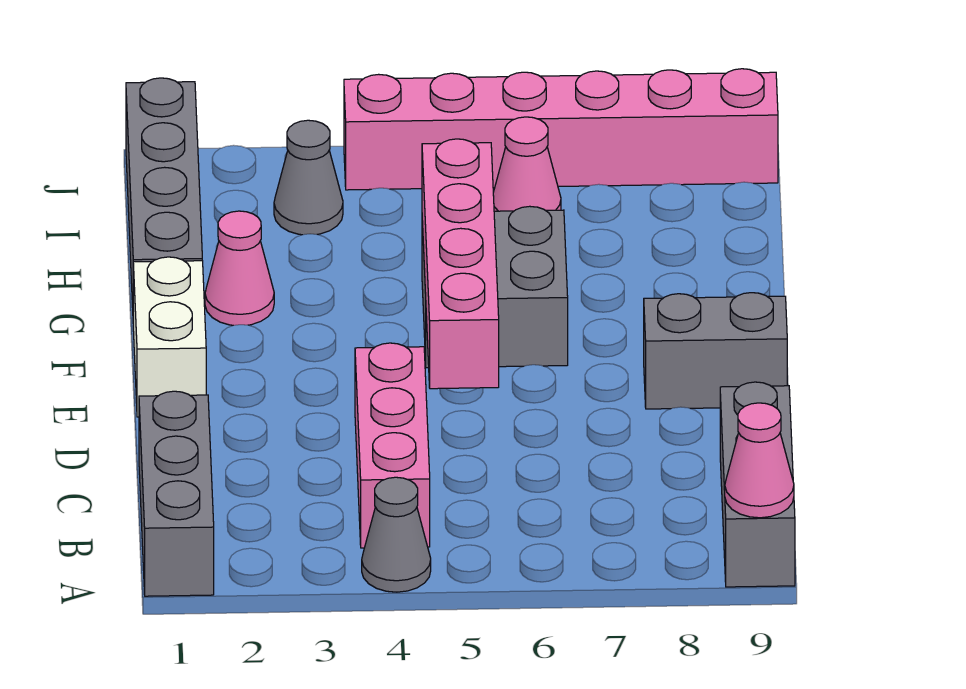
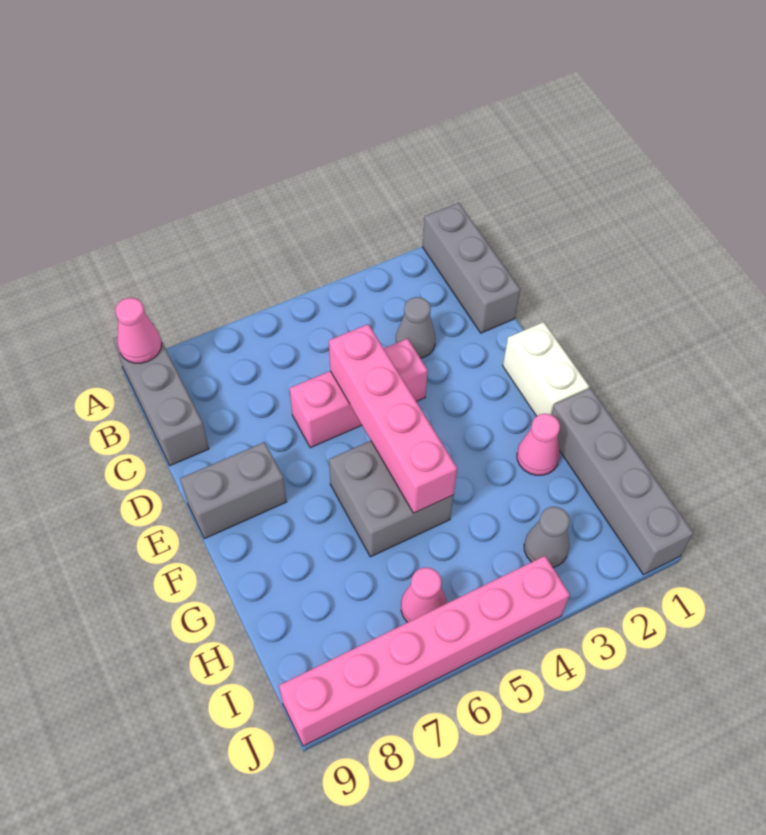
grey cone A4 level 1 -> grey cone C3 level 1
pink brick B4:D4 level 1 -> pink brick D4:D6 level 1

